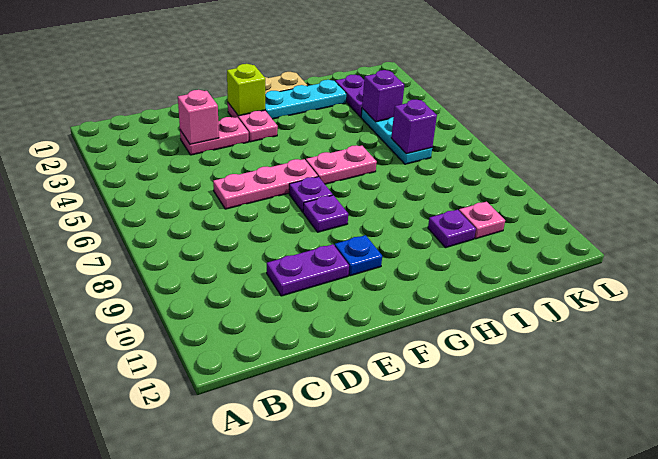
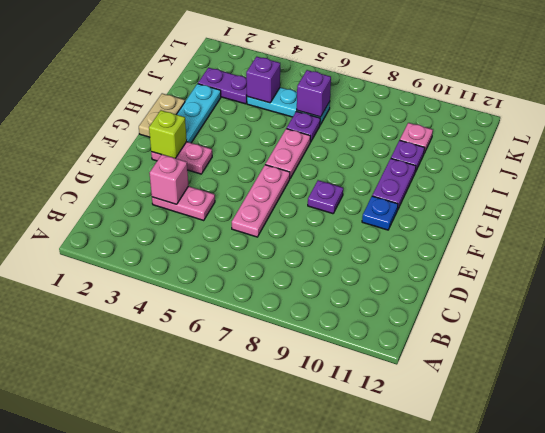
pink plate D3:E3 level 1 -> pink plate D3:D4 level 1
purple plate D10:E10 level 1 -> purple plate G10:H10 level 1
purple plate F7 level 1 -> purple plate I6 level 1

